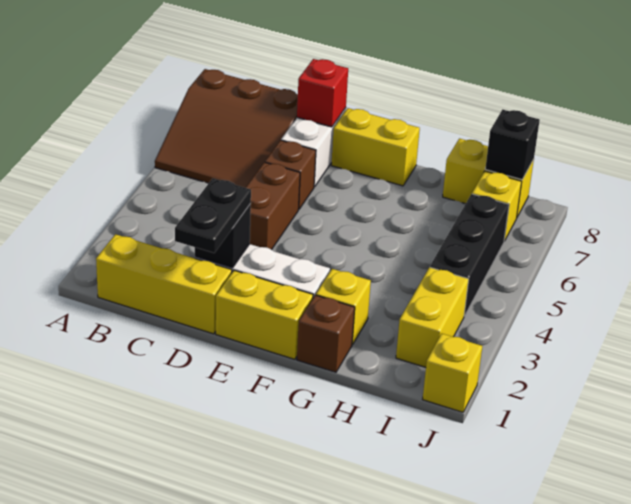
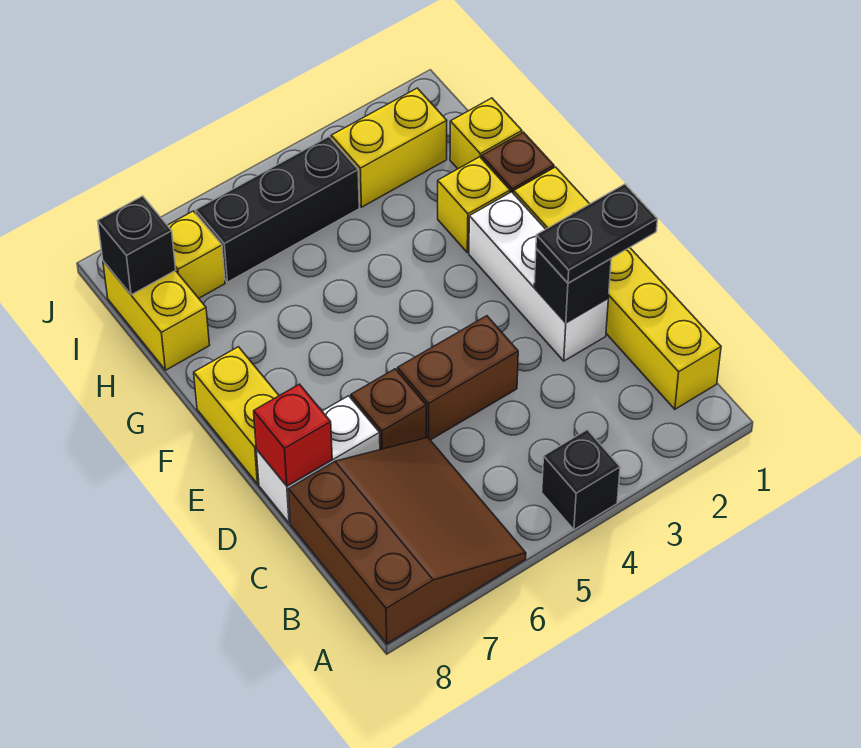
none -> black brick A4 level 1
yellow brick J1 level 1 -> yellow brick H1 level 1

